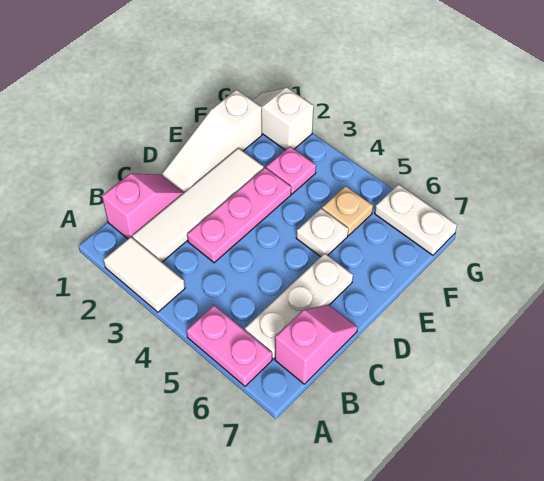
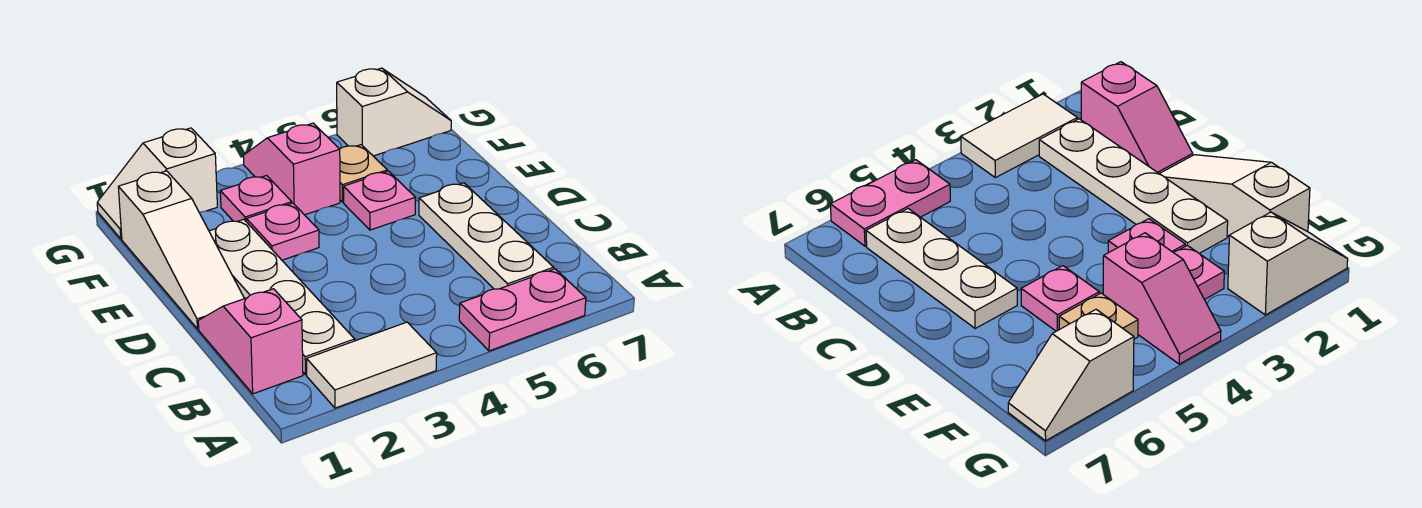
white tile B2:E2 level 1 -> white plate B2:E2 level 1
pink slope B7:C7 level 1 top B -> pink slope F4:G4 level 1 top F
pink plate C3:E3 level 1 -> pink plate E3 level 1
white plate E5 level 1 -> pink plate E5 level 1
white plate G6:G7 level 1 -> white slope G6:G7 level 1 top 6

